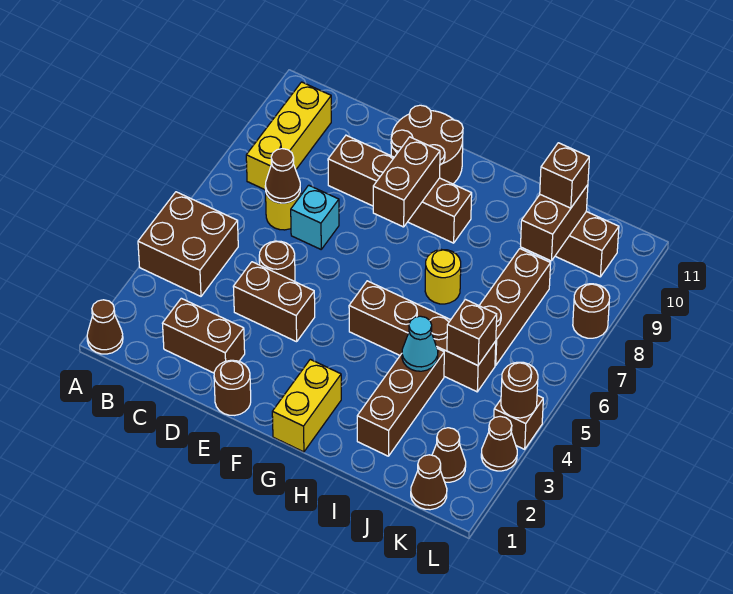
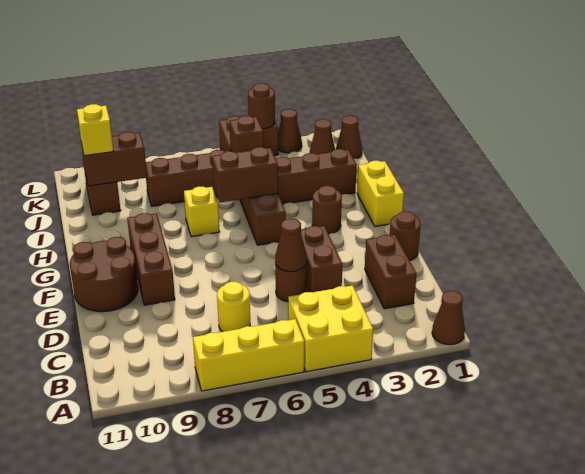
brown brick A4:B5 level 1 -> yellow brick A4:B5 level 1
yellow brick B8:B10 level 1 -> yellow brick A6:A8 level 1
brown cone C7 level 2 -> brown cone D5 level 2
cyan brick D7 level 1 -> none
brown brick D9:G9 level 1 -> brown brick E9:G9 level 1
brown brick F8:F9 level 2 -> brown brick H5:H6 level 2
yellow brick G1:G2 level 1 -> yellow brick G1:H1 level 1
brown brick G5:J5 level 1 -> brown brick G5:L5 level 1
yellow round brick H7 level 1 -> yellow brick H7 level 1
cyan cone I4 level 2 -> none
brown brick J10 level 3 -> yellow brick J10 level 3
brown round brick L8 level 1 -> brown round brick G3 level 1

